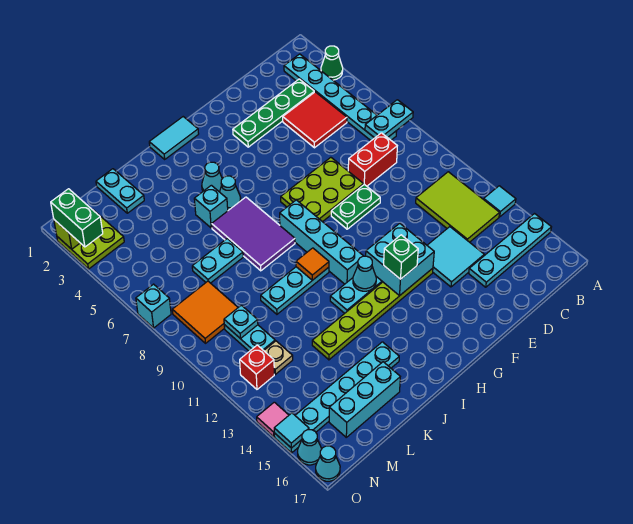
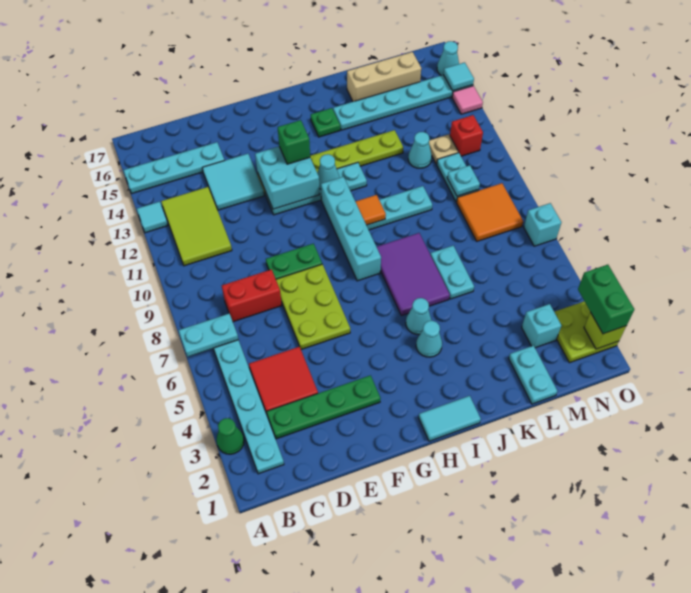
lime plate E7:G8 level 1 -> lime plate E6:F8 level 1
none -> green plate I15 level 1
cyan brick J5 level 1 -> cyan brick M3 level 1
cyan plate K7:L7 level 1 -> cyan plate K6:K7 level 1
cyan brick K16:M16 level 1 -> tan brick K16:M16 level 1
cyan cone O17 level 1 -> cyan cone L12 level 1

